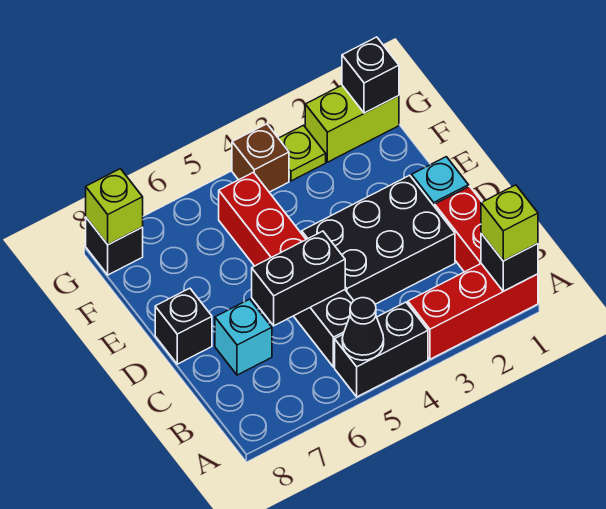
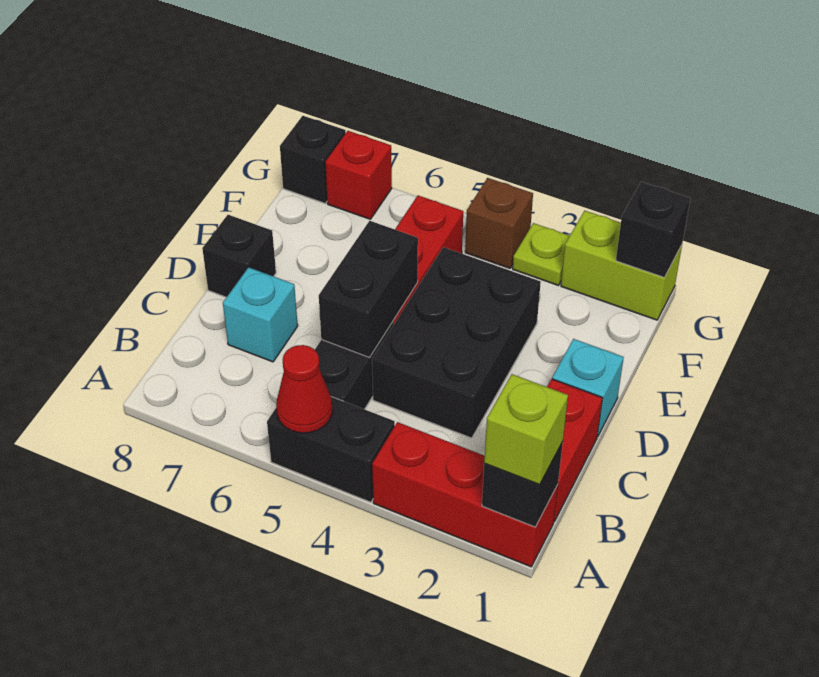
black cone A5 level 2 -> red cone A5 level 2
black brick C2:D4 level 1 -> black brick C3:E4 level 1
black brick C5:C6 level 2 -> black brick C5:D5 level 2
none -> red brick G7 level 1
lime brick G8 level 2 -> none

